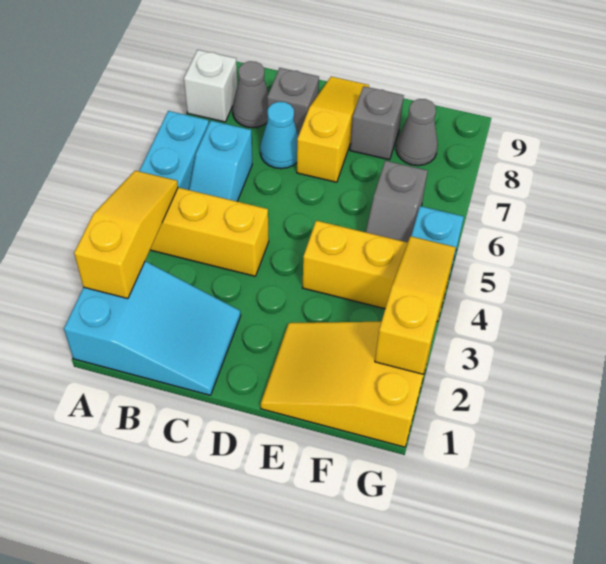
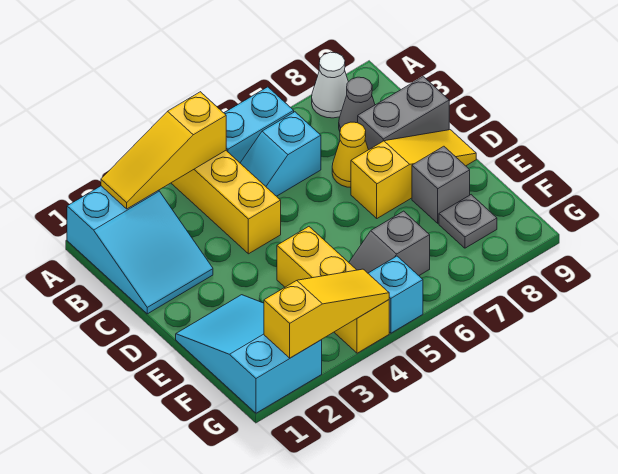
yellow slope A2:A4 level 2 top 2 -> yellow slope A2:A4 level 2 top 4
white brick A8 level 1 -> white cone A8 level 1
cyan cone C7 level 1 -> yellow cone C7 level 1
grey brick C8 level 1 -> grey brick C8:C9 level 1
yellow slope E1:G2 level 1 top G -> cyan slope E1:G2 level 1 top G
grey cone F8 level 1 -> grey plate F8 level 1

